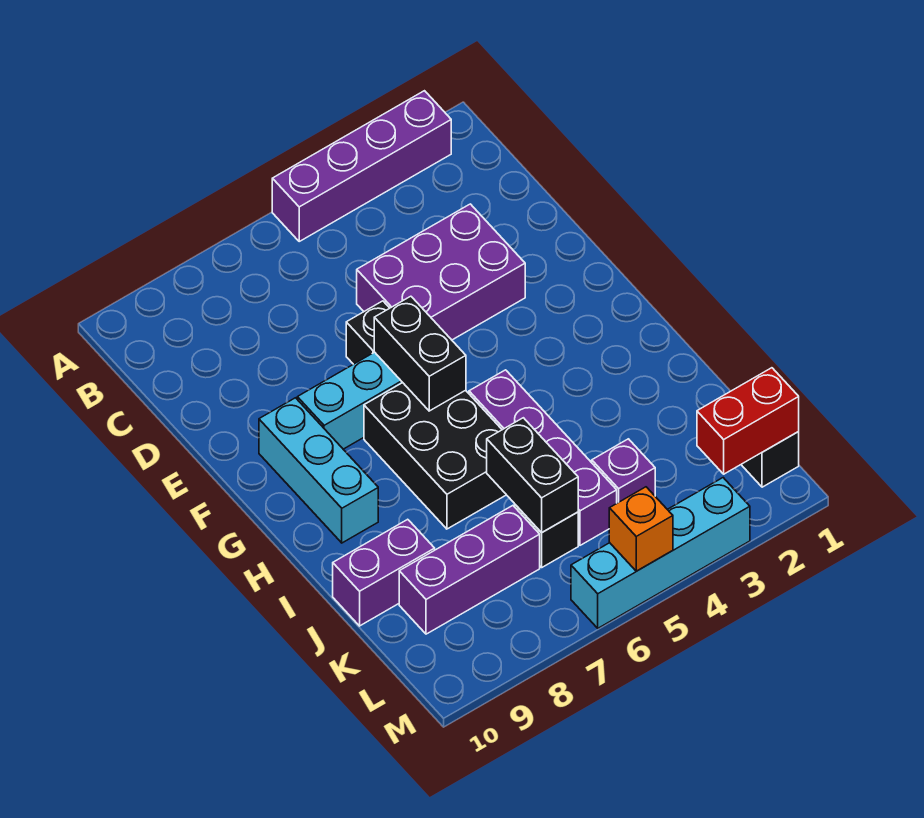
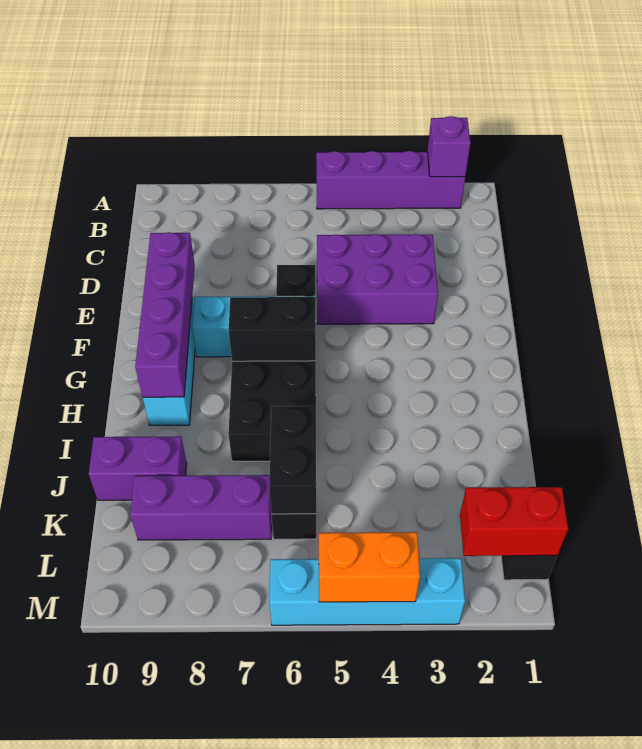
black brick F6:G6 level 2 -> black brick G6:G7 level 2
purple brick H5:K5 level 1 -> purple brick E9:H9 level 2
purple brick K4 level 1 -> purple brick A2 level 2
orange brick M5 level 2 -> orange brick M4:M5 level 2

